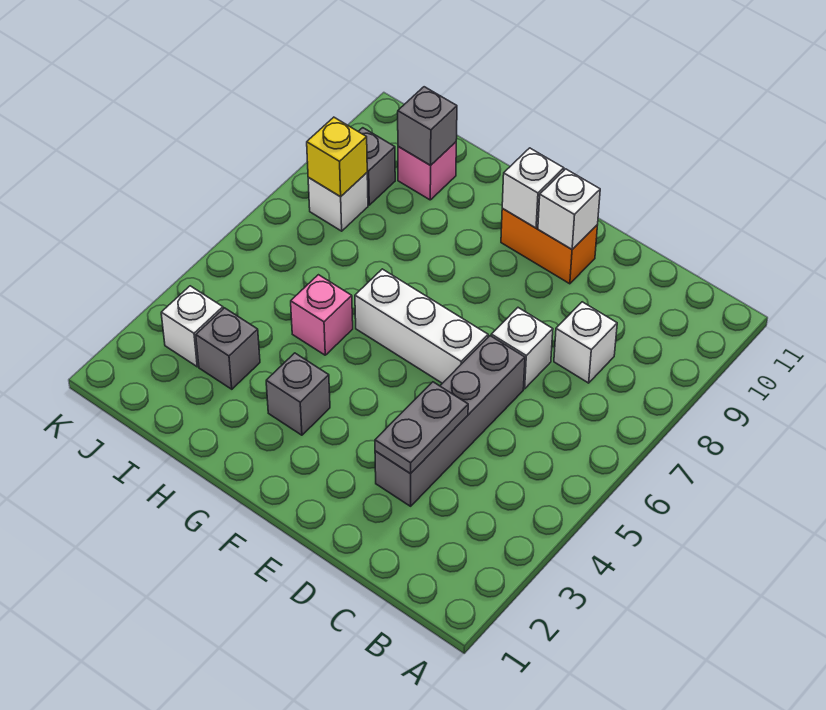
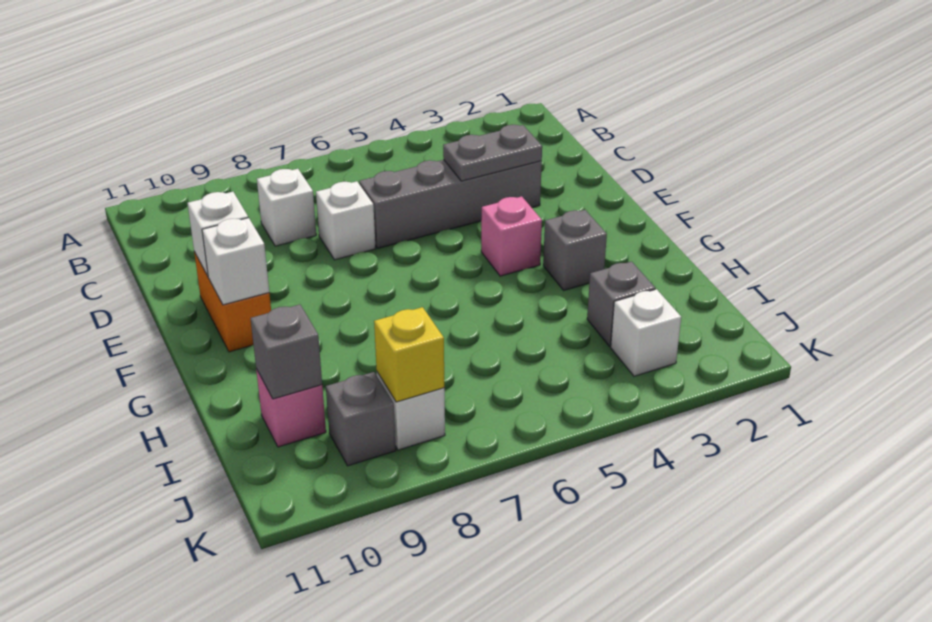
white brick E6:G6 level 1 -> none
pink brick H5 level 1 -> pink brick F4 level 1

